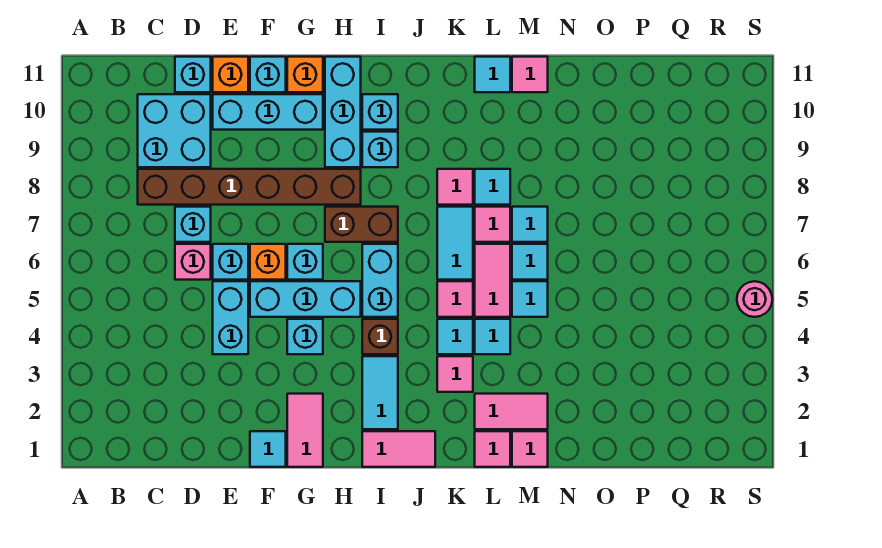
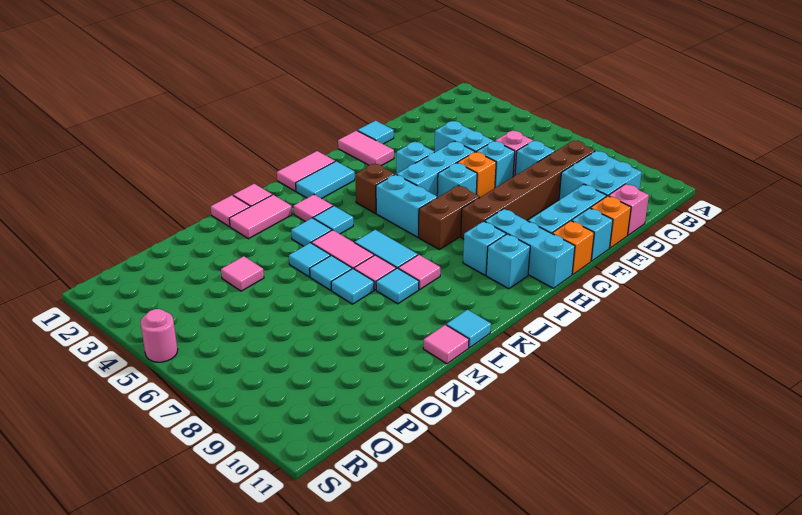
cyan brick D11 level 1 -> pink brick D11 level 1
cyan tile I2:I3 level 1 -> cyan tile I2:J2 level 1
pink tile K5 level 1 -> pink tile O4 level 1

